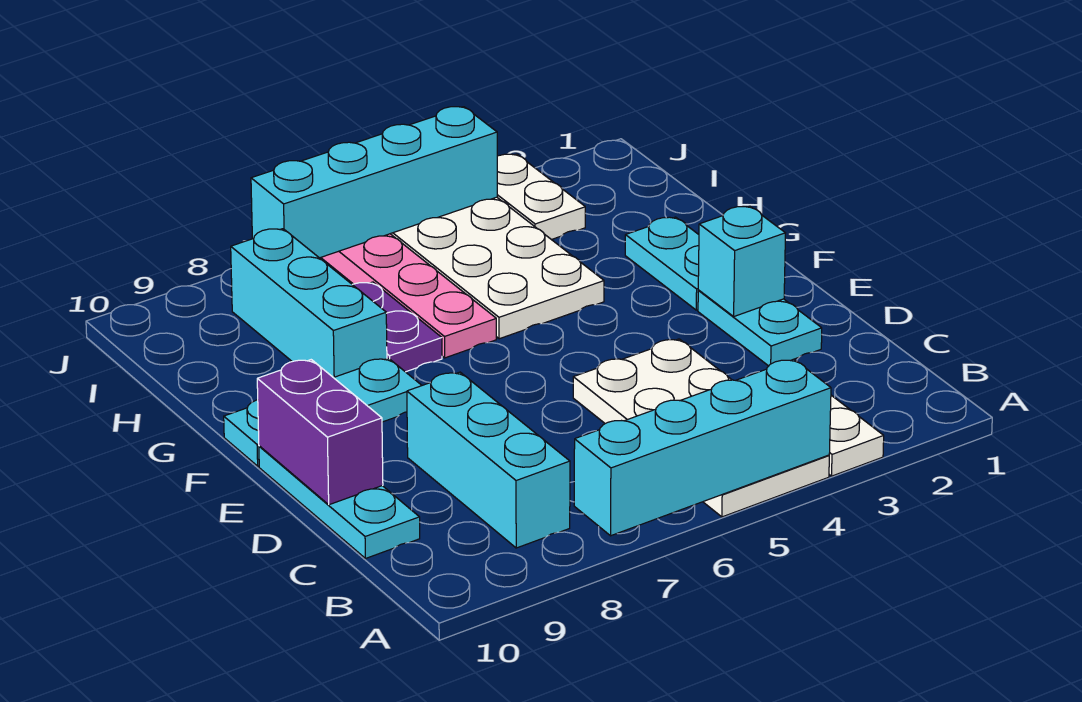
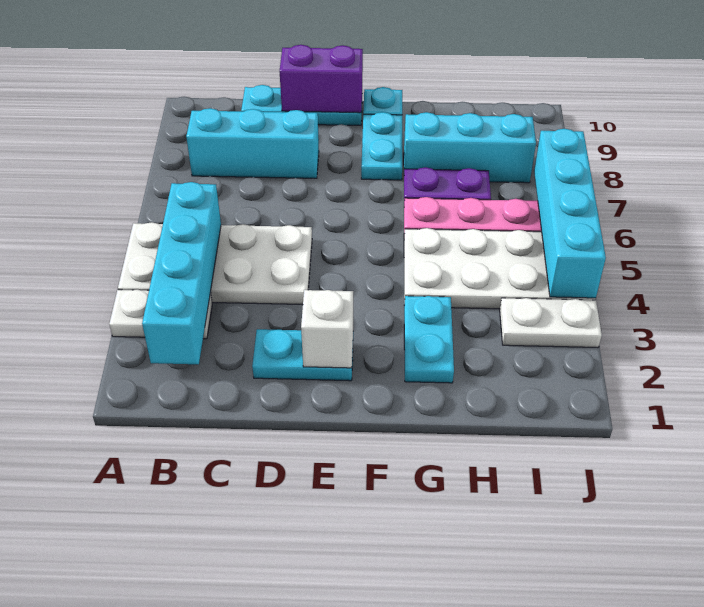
cyan brick A4:A7 level 2 -> cyan brick B2:B5 level 2
cyan brick E2 level 2 -> white brick E2 level 2
cyan plate F2:G2 level 1 -> cyan plate G2:G3 level 1

